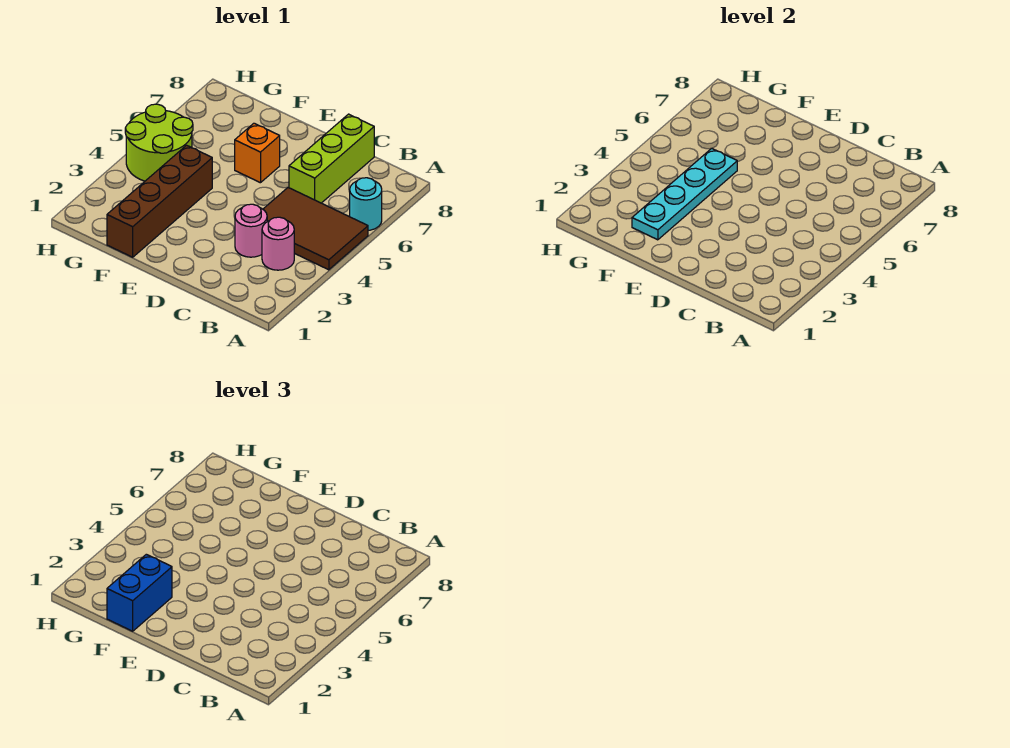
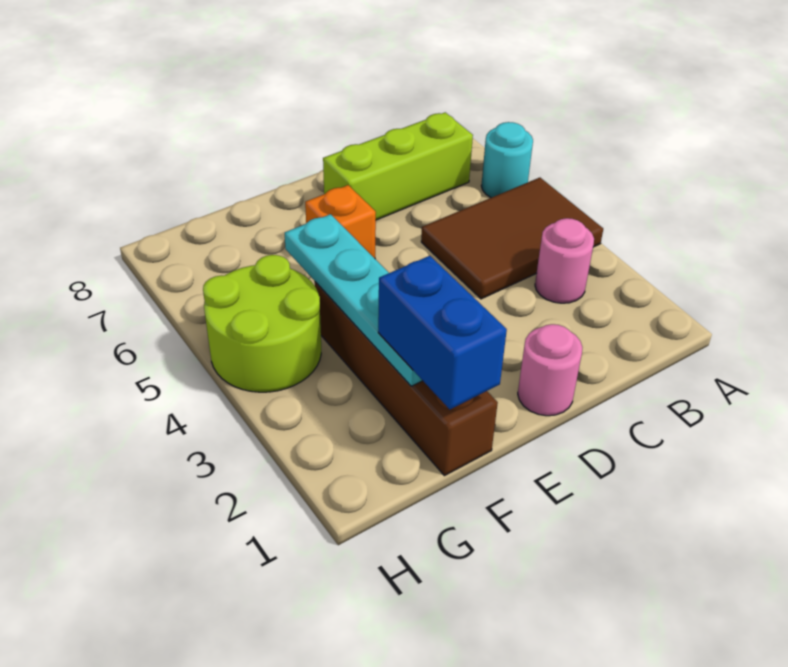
pink round brick C3 level 1 -> pink round brick D1 level 1
lime brick C6:C8 level 1 -> lime brick B7:D7 level 1

